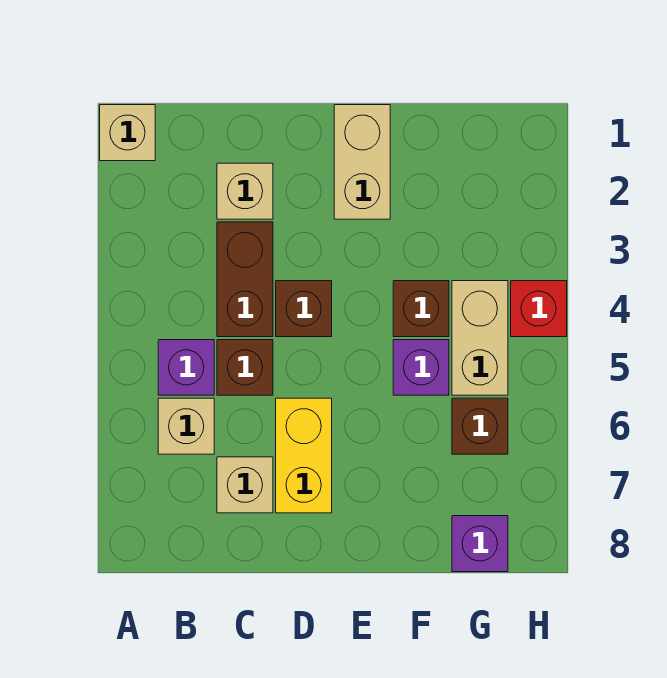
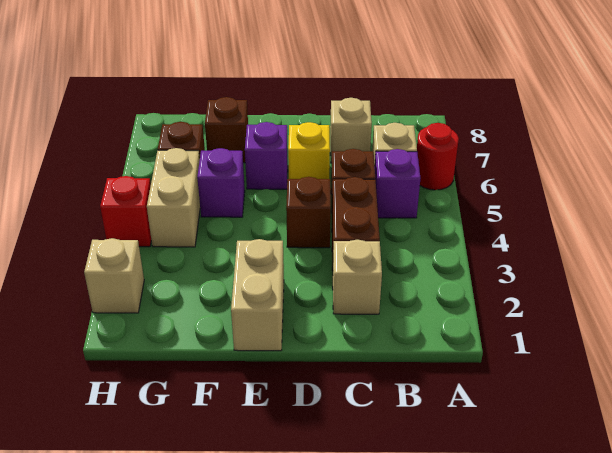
tan brick A1 level 1 -> tan brick H2 level 1
none -> red round brick A6 level 1
yellow brick D6:D7 level 1 -> yellow brick D6 level 1
brown brick F4 level 1 -> brown brick F7 level 1
purple brick G8 level 1 -> purple brick E6 level 1

